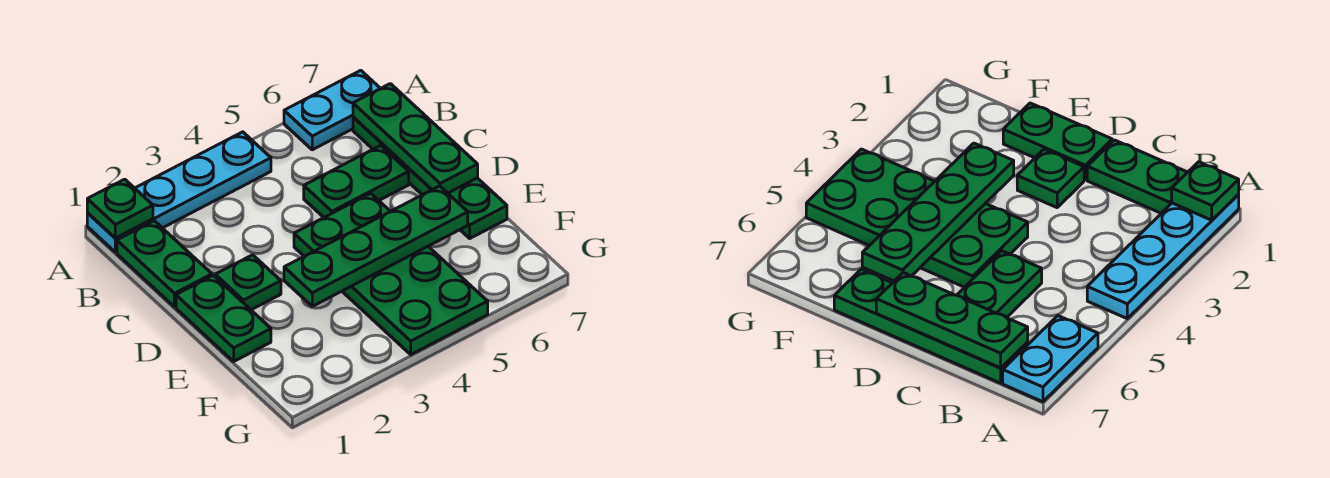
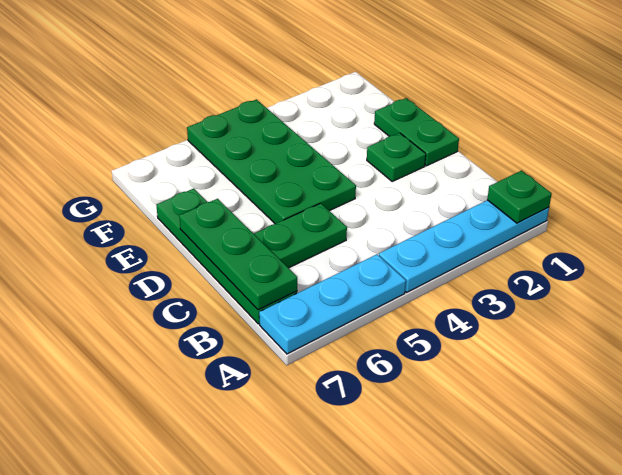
cyan plate A6:A7 level 1 -> cyan plate A5:A7 level 1
green plate B1:C1 level 1 -> none
green plate E3:E6 level 2 -> none

